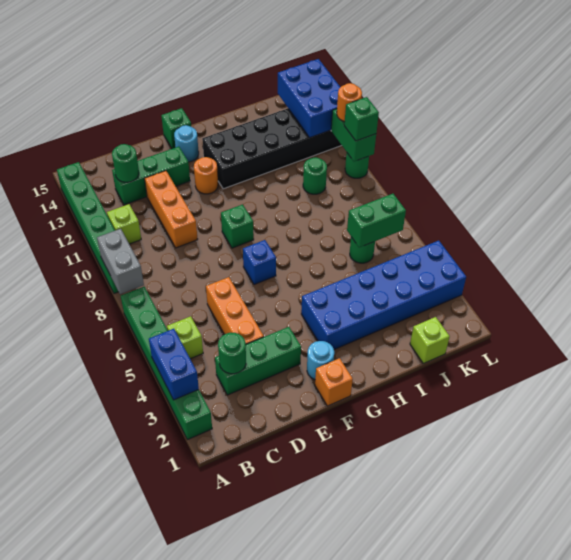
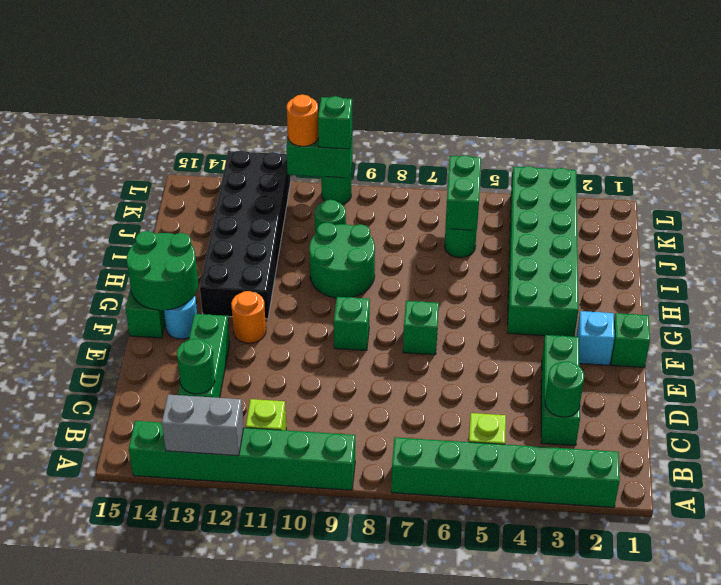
blue brick A3:A4 level 2 -> none
grey brick A8:A9 level 2 -> grey brick A12:A13 level 2
orange brick D4:D6 level 1 -> none
orange brick D10:D12 level 1 -> none
orange brick F1 level 1 -> green brick F1 level 1
cyan round brick F2 level 1 -> cyan brick F2 level 1
blue brick F7 level 1 -> green brick F7 level 1
none -> green round brick F14:G15 level 2
blue brick G3:L4 level 1 -> green brick G3:L4 level 1
none -> green round brick H9:I10 level 1
lime brick J1 level 1 -> none
blue brick K12:L14 level 2 -> none

